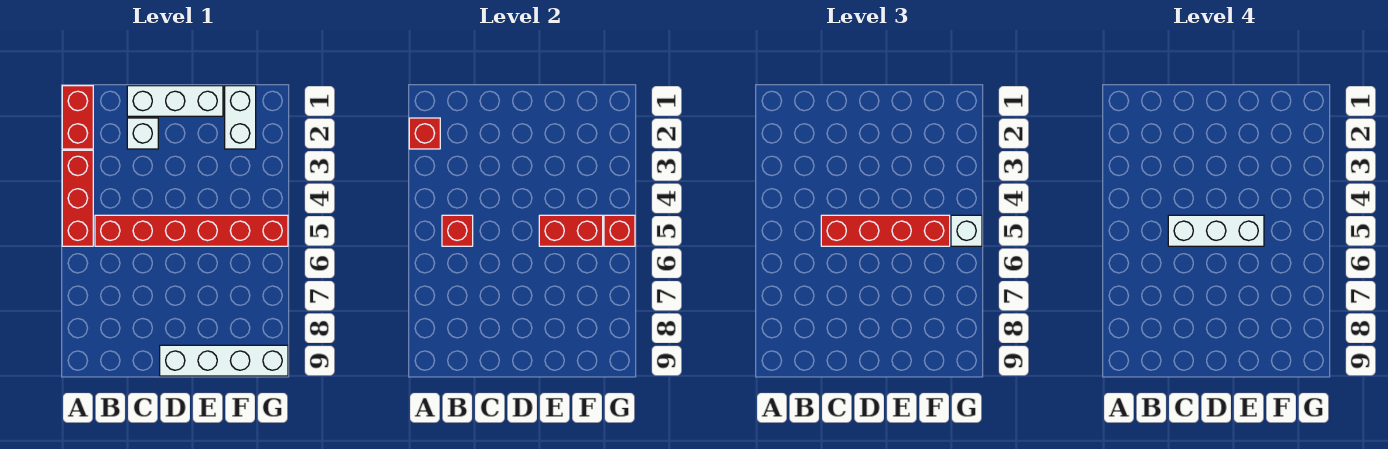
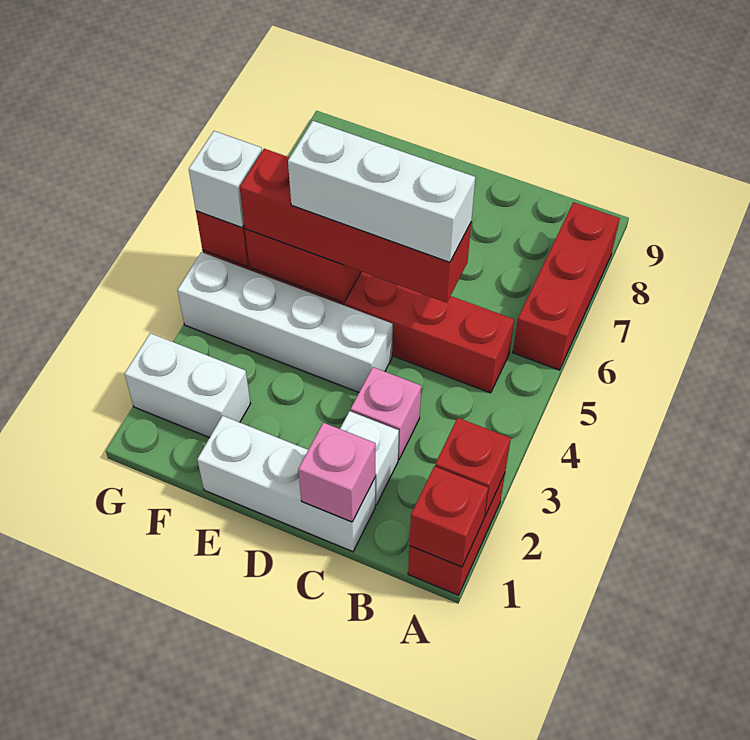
red brick A3:A5 level 1 -> red brick A6:A8 level 1
red brick B5 level 2 -> red brick A1 level 2
none -> pink brick C1 level 2
none -> pink brick C3 level 1
white brick D9:G9 level 1 -> white brick D4:G4 level 1
white brick F1:F2 level 1 -> white brick F2:G2 level 1

